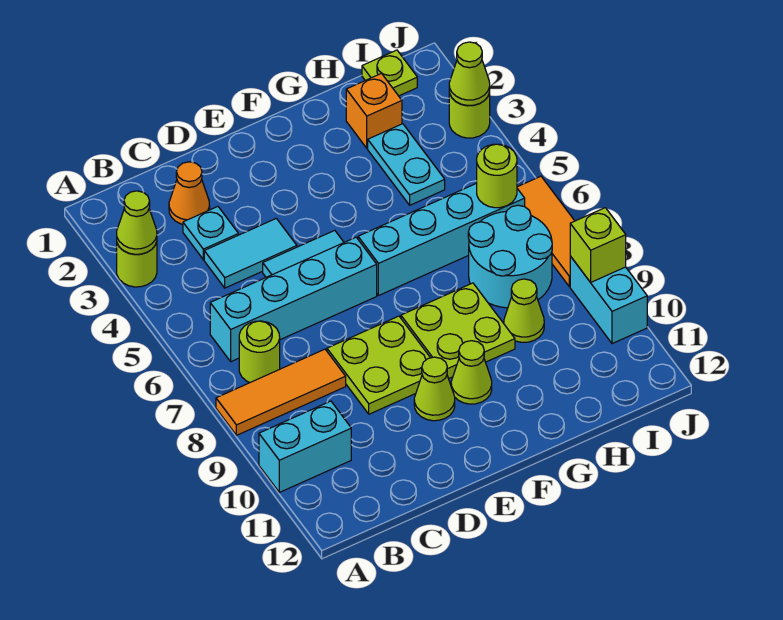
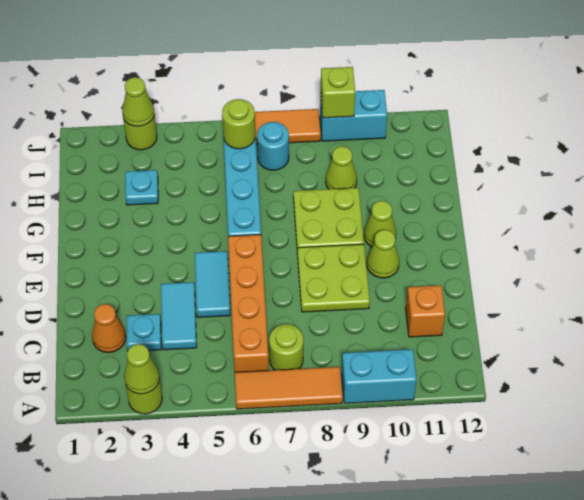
orange tile A8:C8 level 1 -> orange tile A6:A8 level 1
cyan brick A10:B10 level 1 -> cyan brick A9:A10 level 1
cyan brick B6:E6 level 1 -> orange brick B6:E6 level 1
orange brick H2 level 1 -> orange brick C11 level 1
cyan plate H3:H4 level 1 -> cyan plate H3 level 1
cyan round brick H7:I8 level 1 -> cyan round brick I7 level 1
lime plate I1 level 1 -> none

